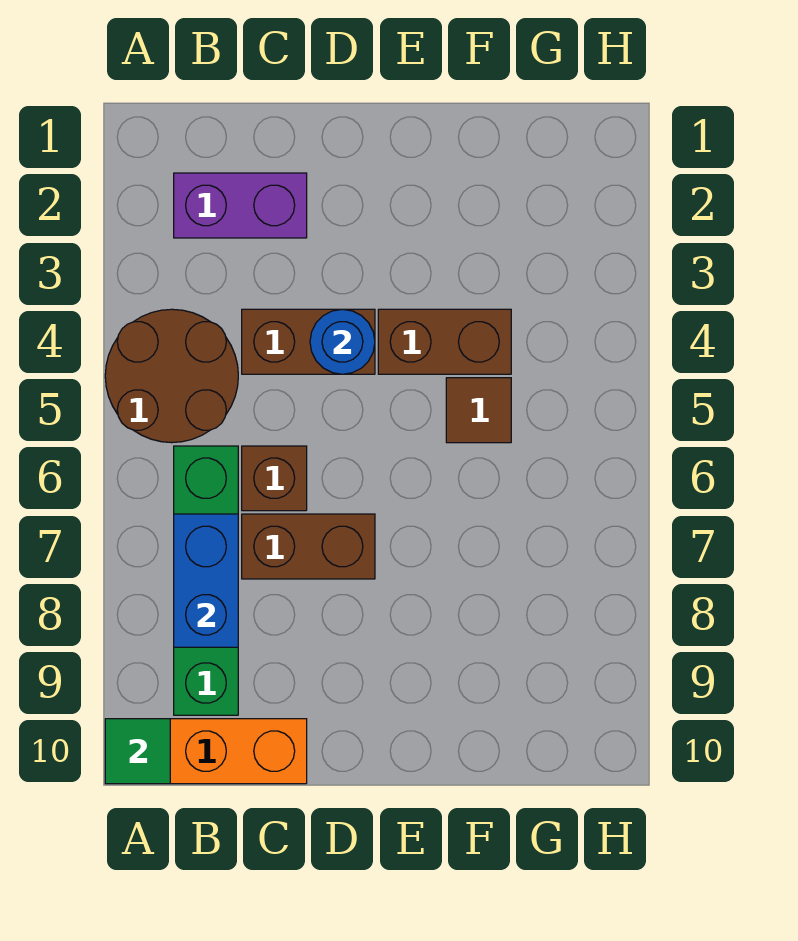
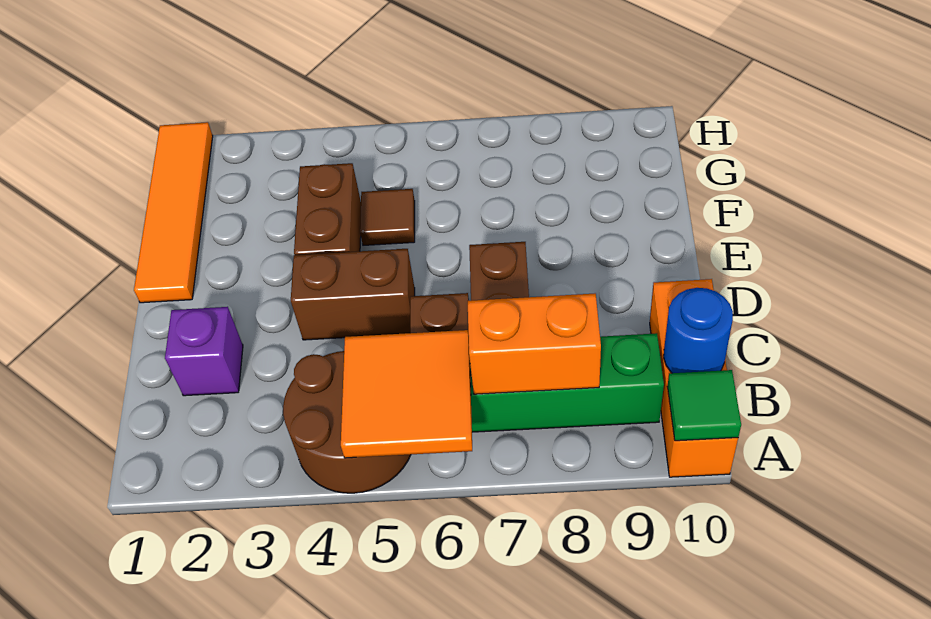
none -> orange tile A5:B6 level 2
purple brick B2:C2 level 1 -> purple brick C2 level 1
blue brick B7:B8 level 2 -> orange brick B7:B8 level 2
brown brick C4:D4 level 1 -> brown brick D4:D5 level 1
blue round brick D4 level 2 -> blue round brick B10 level 2
none -> orange tile E1:H1 level 1

